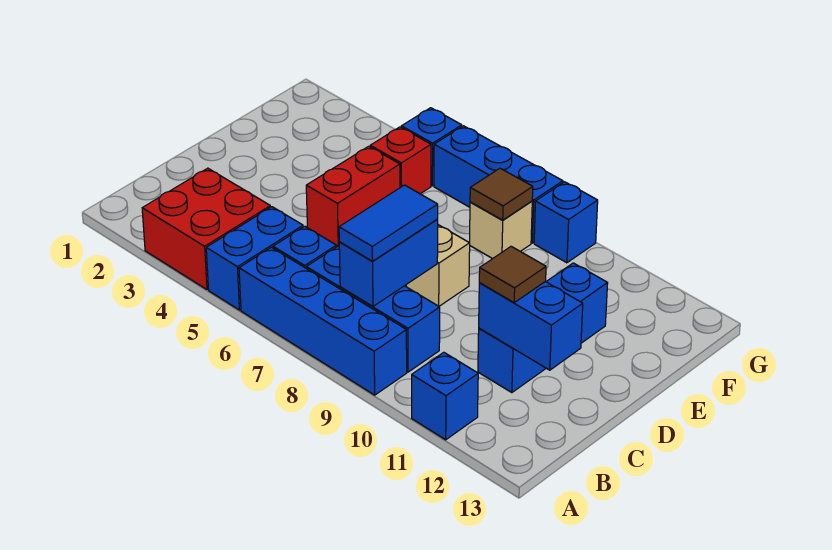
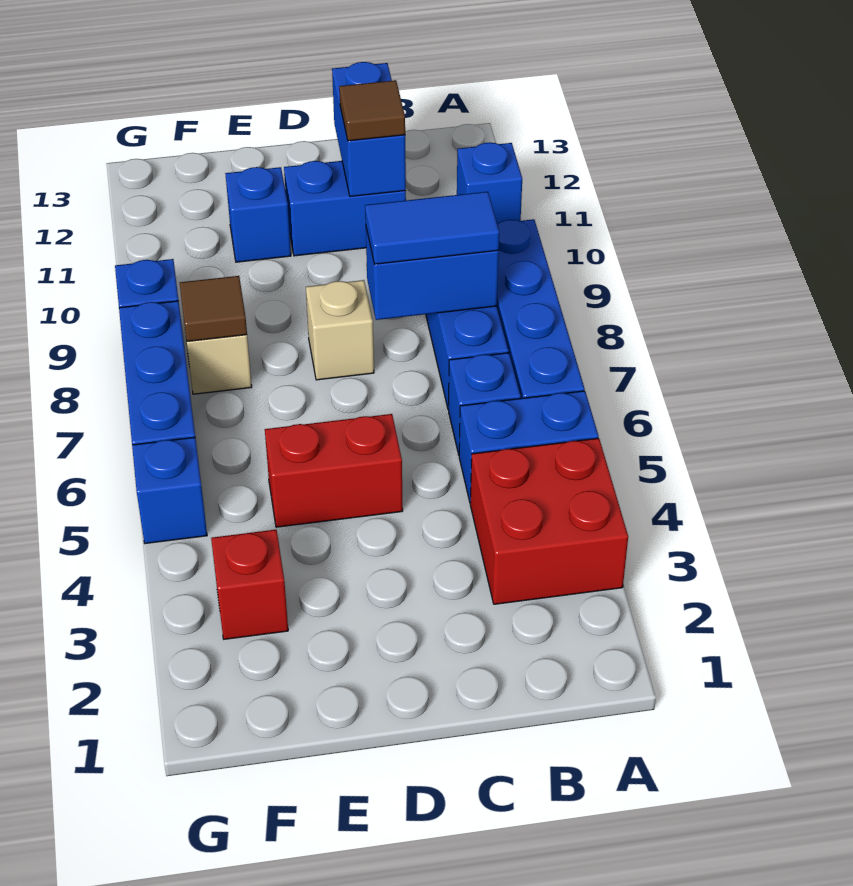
red brick F5 level 1 -> red brick F3 level 1

